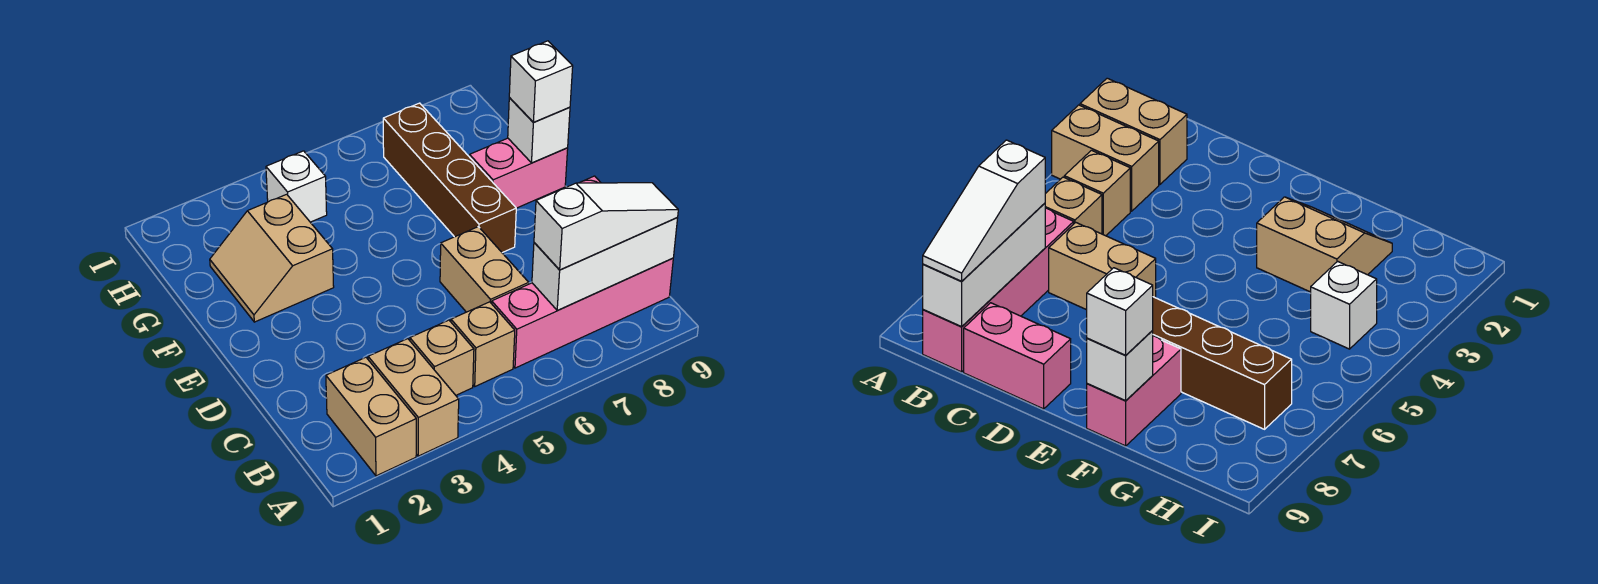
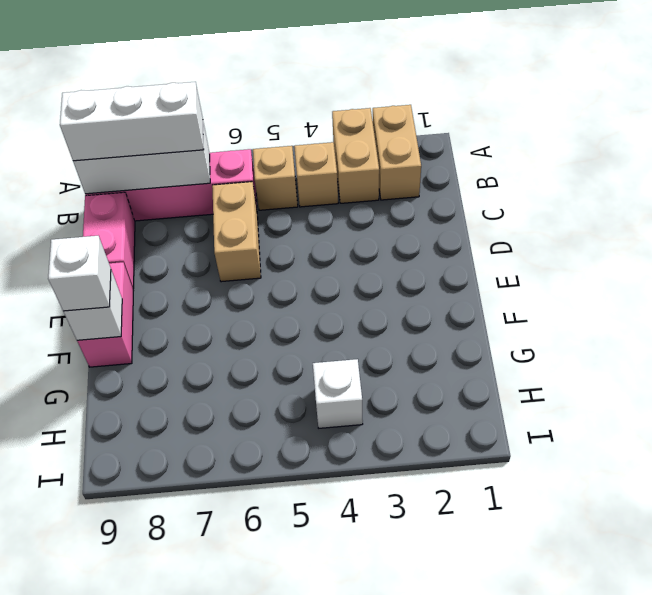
white slope B7:B9 level 3 top 7 -> white brick B7:B9 level 3
brown brick E7:H7 level 1 -> none
tan slope F2:G3 level 1 top 3 -> none
pink brick F8:F9 level 1 -> pink brick E9:F9 level 1

